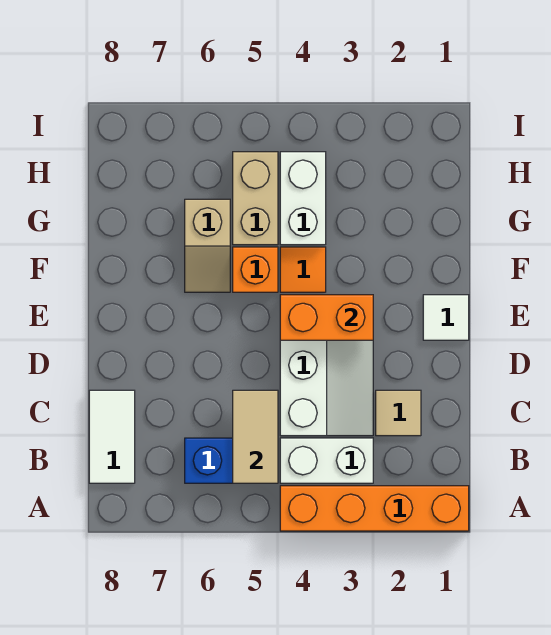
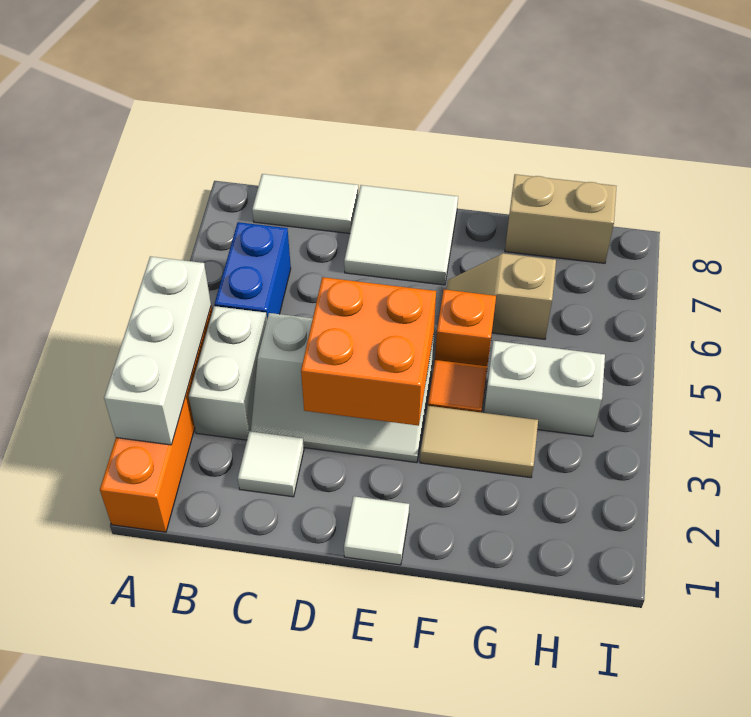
none -> white brick A2:A4 level 2
tan tile B5:C5 level 2 -> tan tile F3:G3 level 1
tan tile C2 level 1 -> white tile C2 level 1
none -> white tile D7:E8 level 1
orange brick E3:E4 level 2 -> orange brick D3:E4 level 2
tan brick G5:H5 level 1 -> tan brick G8:H8 level 1

